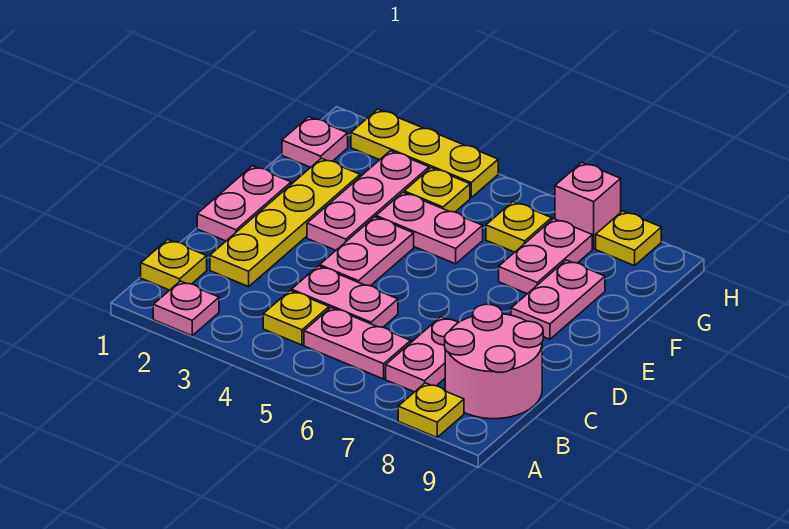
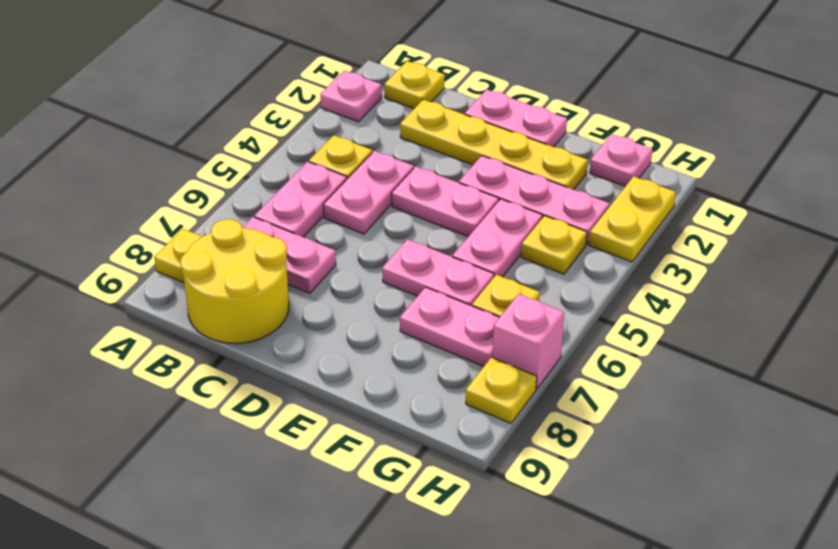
pink round brick B8:C9 level 1 -> yellow round brick B8:C9 level 1
pink plate E8:F8 level 1 -> pink plate E6:F6 level 1
yellow plate H2:H4 level 1 -> yellow plate H2:H3 level 1

